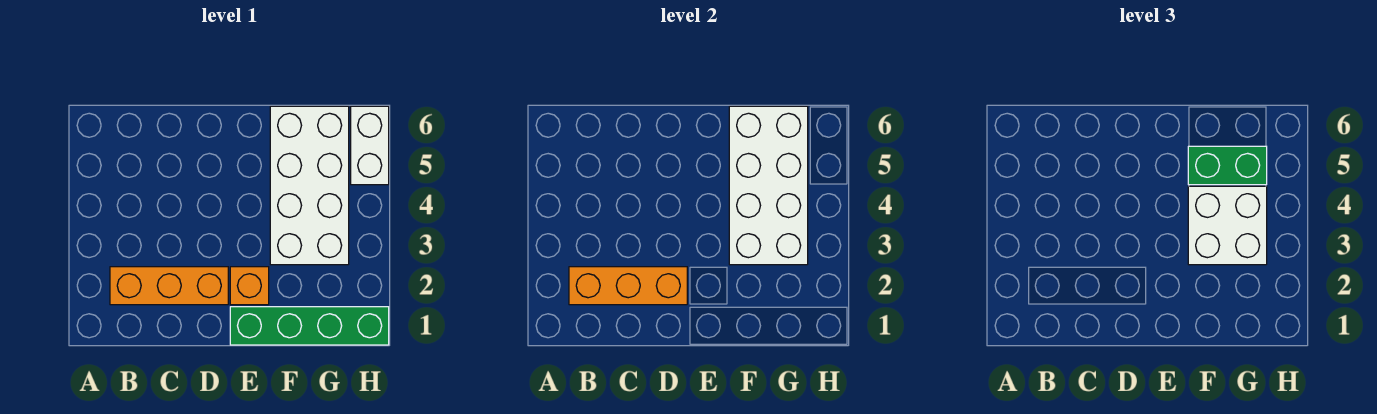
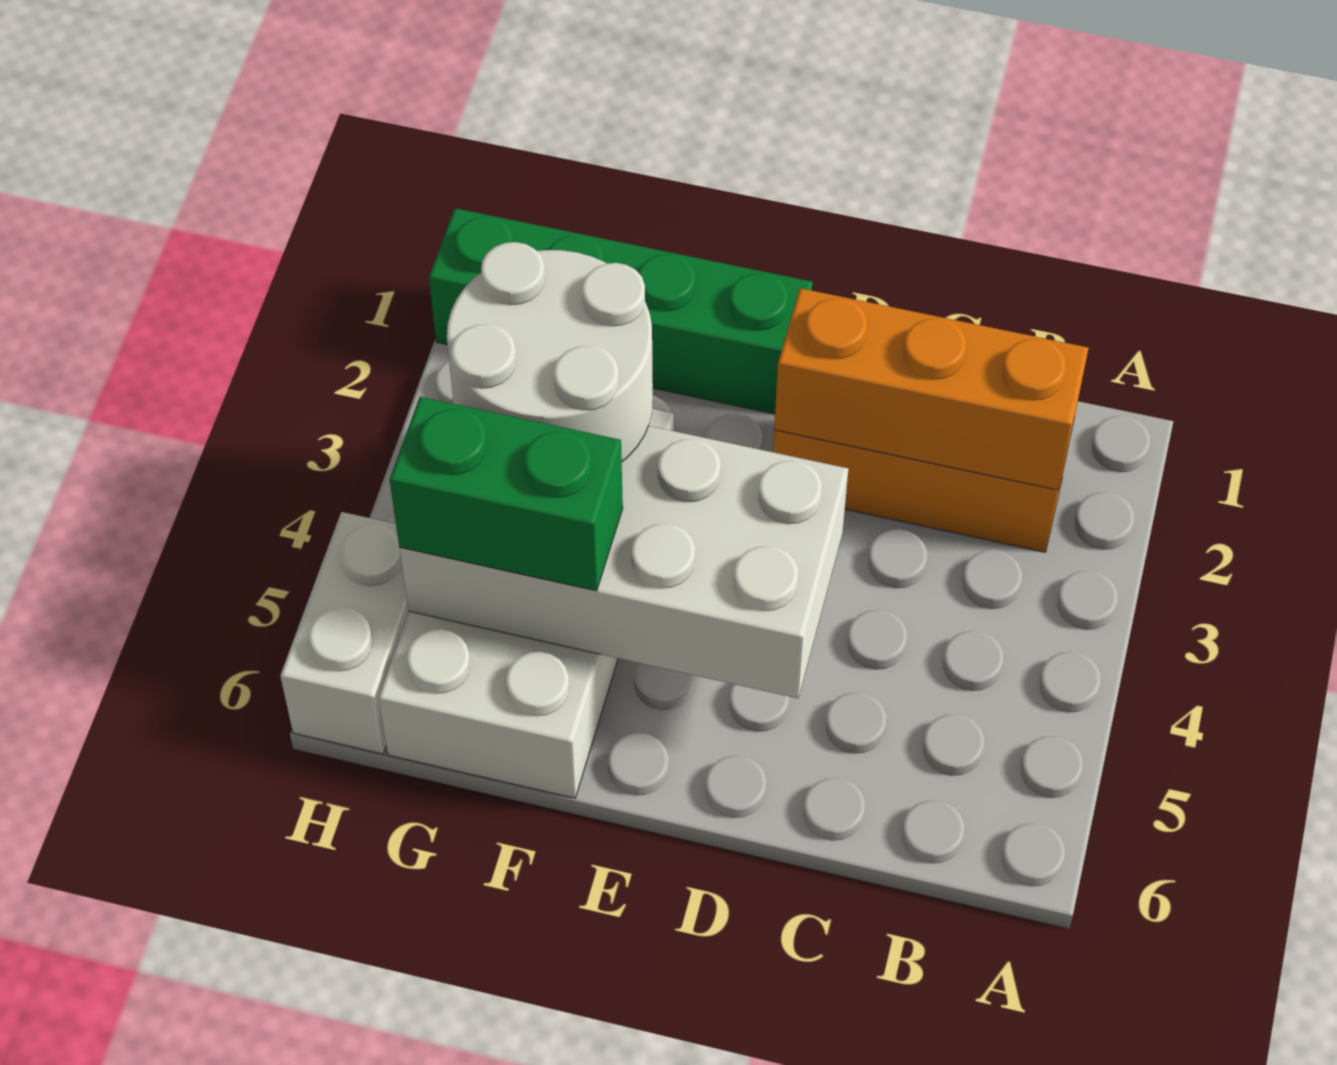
orange brick E2 level 1 -> none
white brick F3:G6 level 2 -> white brick D4:G5 level 2
white brick F3:G4 level 3 -> white round brick F3:G4 level 3

